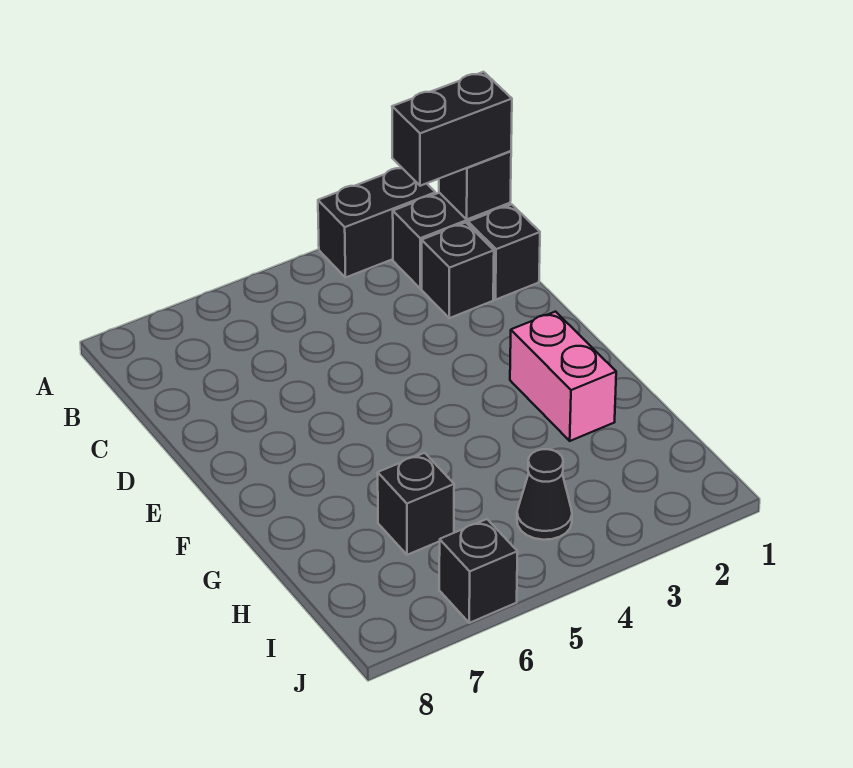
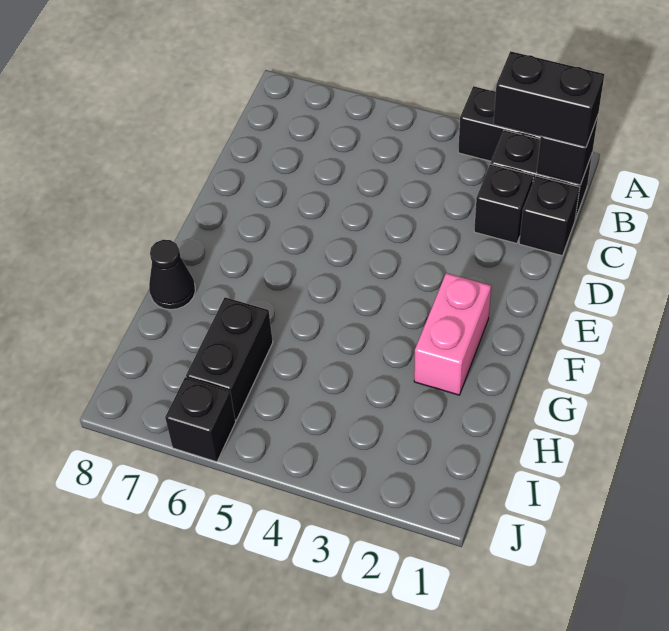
black brick H6 level 1 -> black brick H6:I6 level 1
black cone I4 level 1 -> black cone G8 level 1

